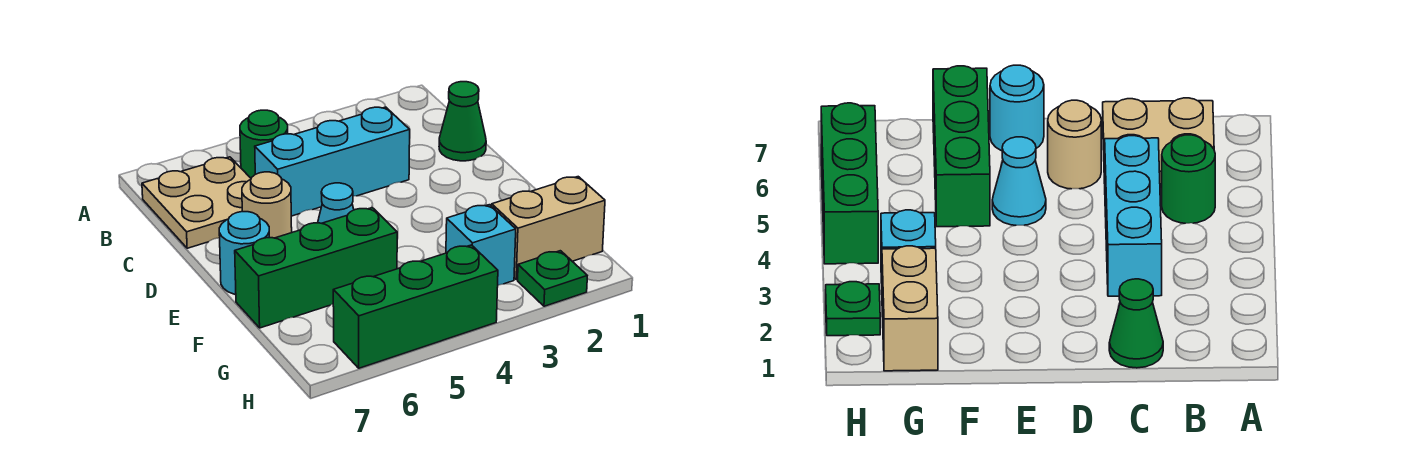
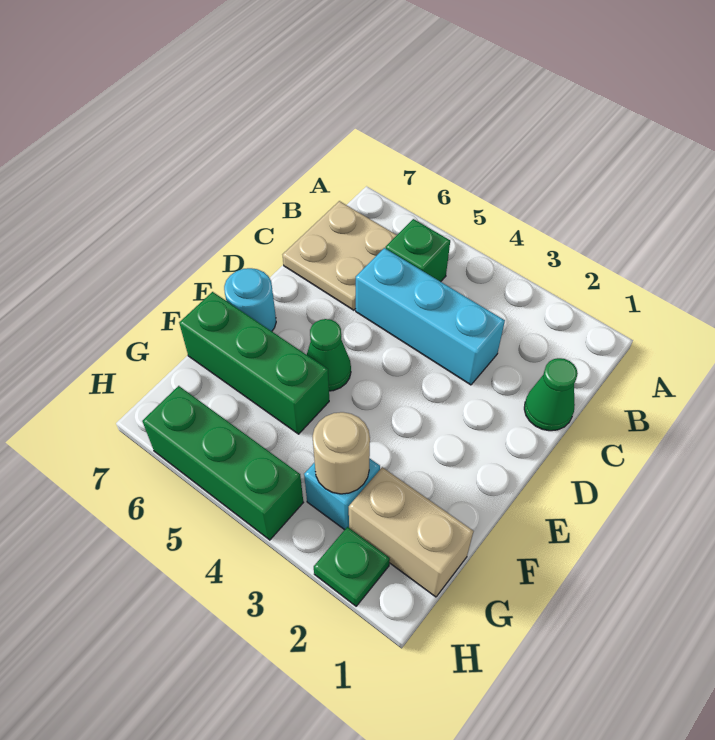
green round brick B5 level 1 -> green brick B5 level 1
tan round brick D6 level 1 -> tan round brick G3 level 2
cyan cone E5 level 1 -> green cone E5 level 1

